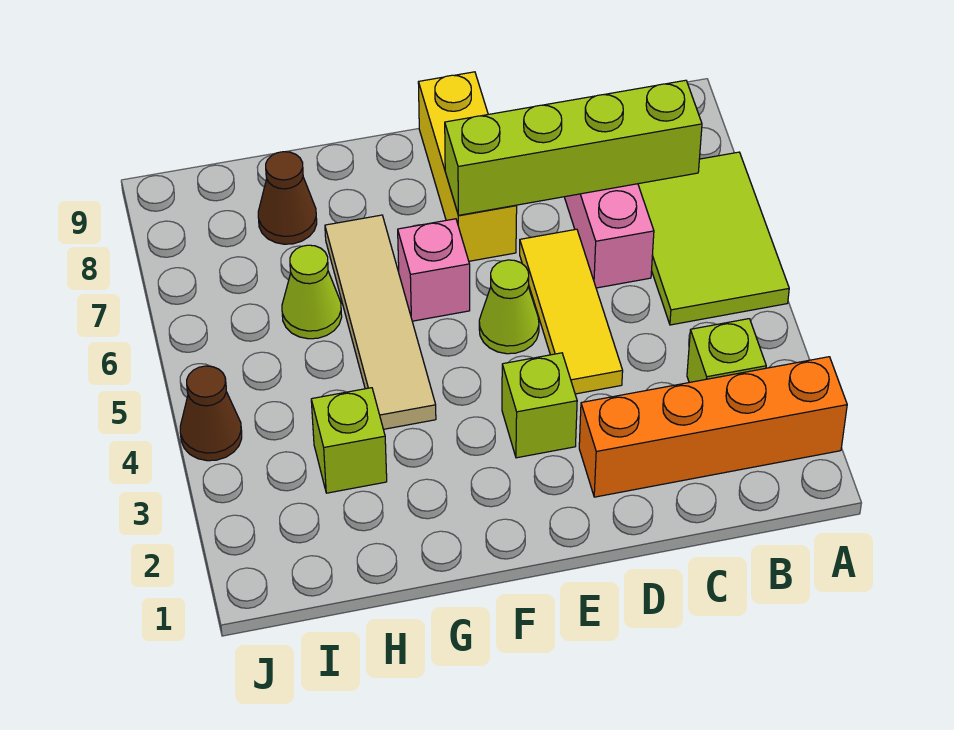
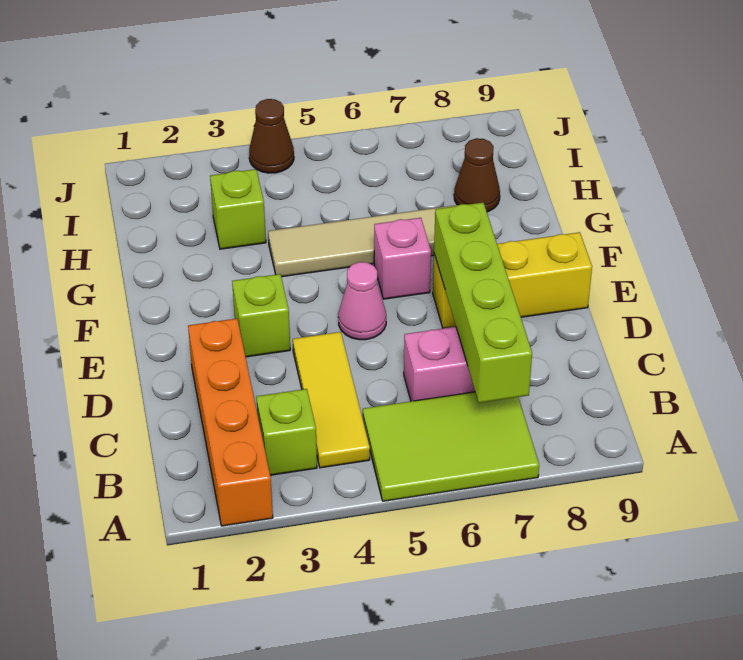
yellow tile D4:D6 level 1 -> yellow tile B4:D4 level 1
lime cone E5 level 1 -> pink cone E5 level 1
lime cone H6 level 1 -> none

